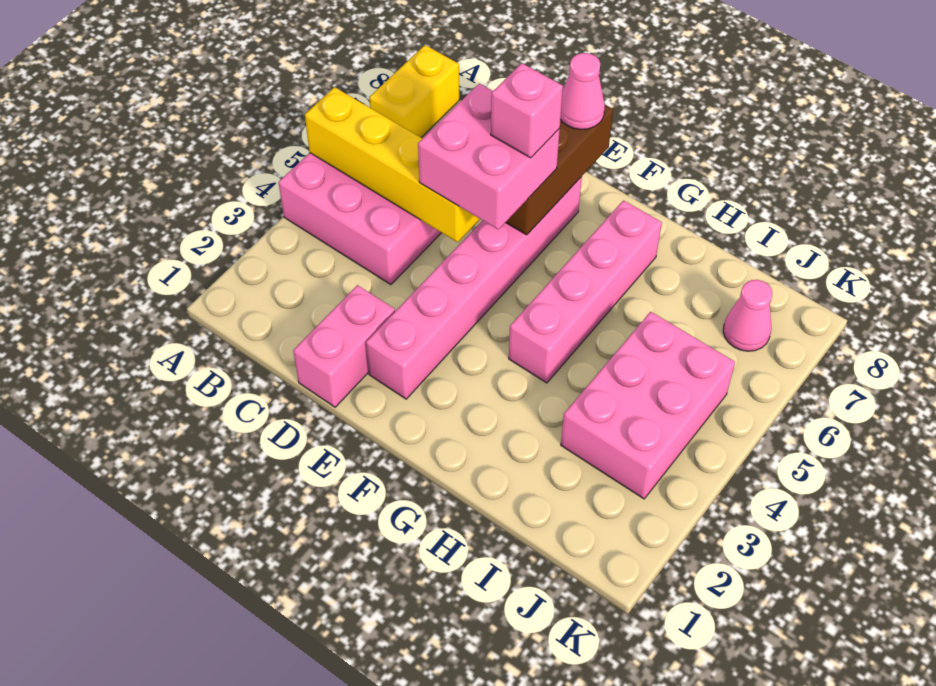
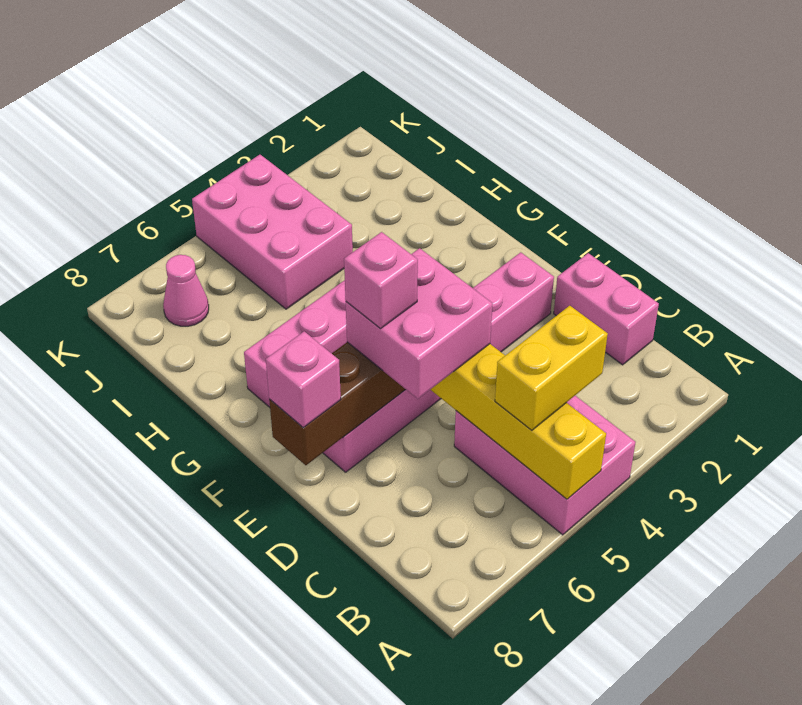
yellow brick A7:A8 level 1 -> yellow brick B4:B5 level 3
pink brick D1:D2 level 1 -> pink brick C1:D1 level 1
pink cone E8 level 3 -> pink brick E8 level 3
pink brick I3:J5 level 1 -> pink brick I4:K5 level 1

